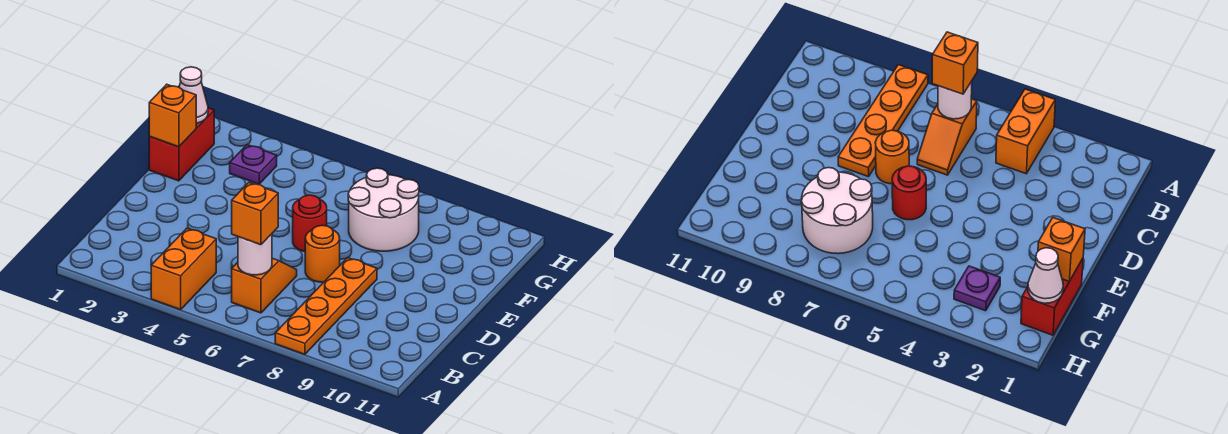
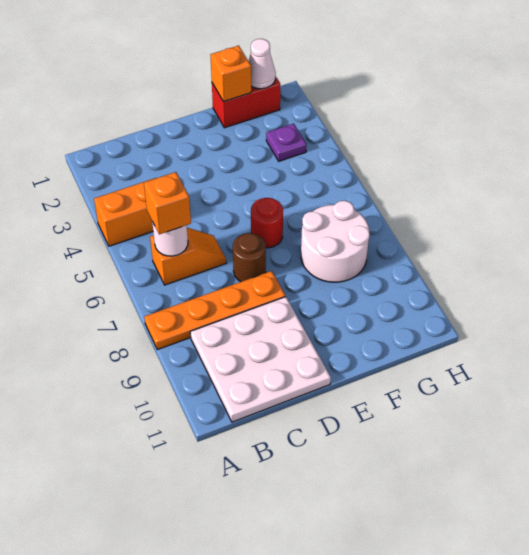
none -> white plate B9:D11 level 1
orange round brick D7 level 1 -> brown round brick D7 level 1

